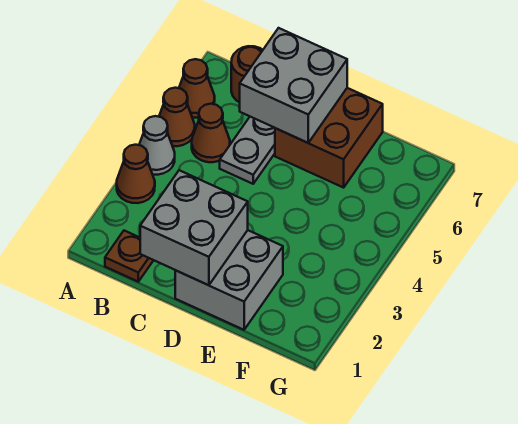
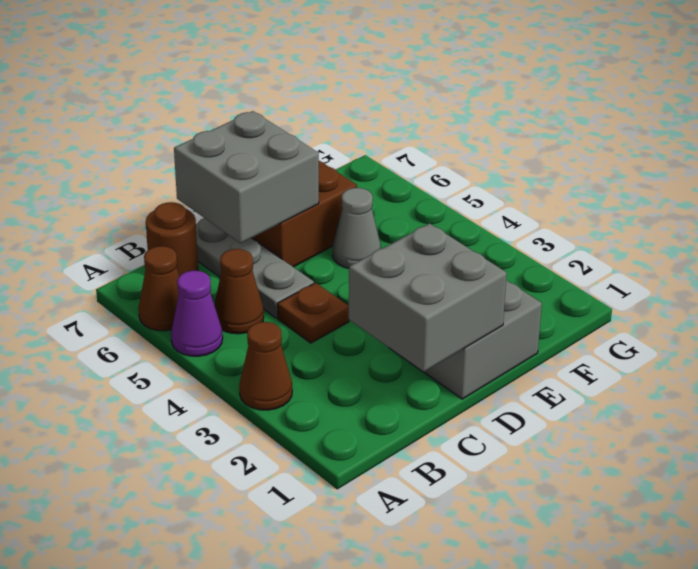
grey cone A4 level 1 -> grey cone E5 level 1
brown cone A5 level 1 -> purple cone A5 level 1
brown plate B1 level 1 -> brown plate C4 level 1

